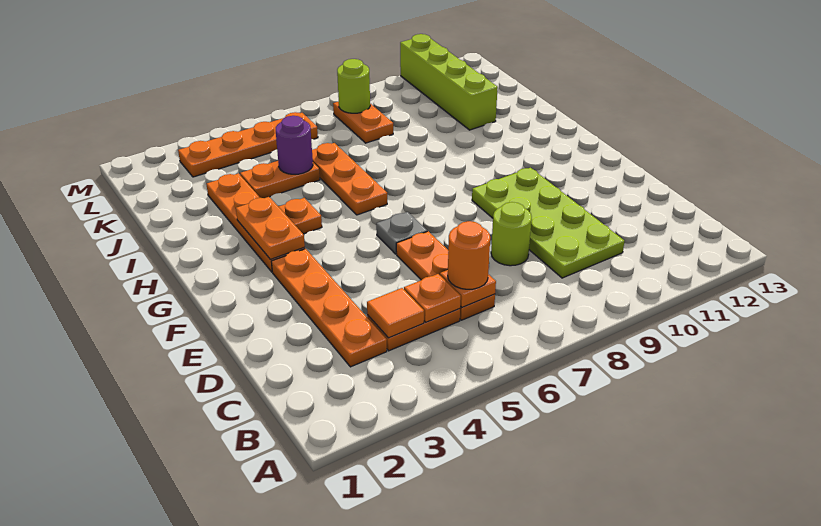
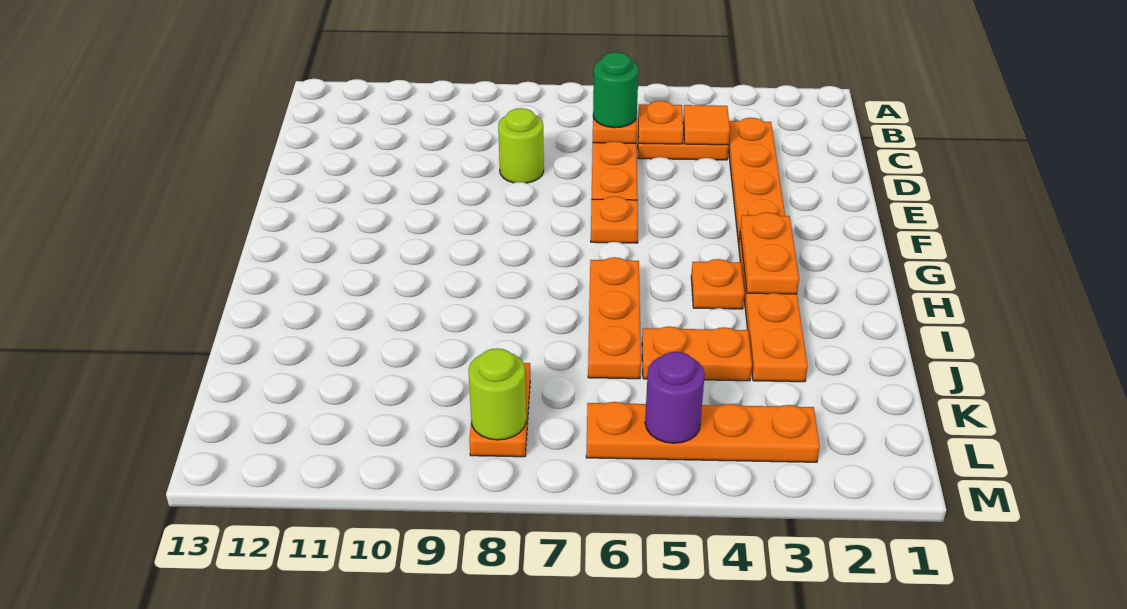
orange round brick C6 level 3 -> green round brick C6 level 3
lime plate C9:F10 level 1 -> none
grey plate F6 level 1 -> orange plate F6 level 1
purple round brick J5 level 2 -> purple round brick L5 level 2
lime brick J11:M11 level 1 -> none

